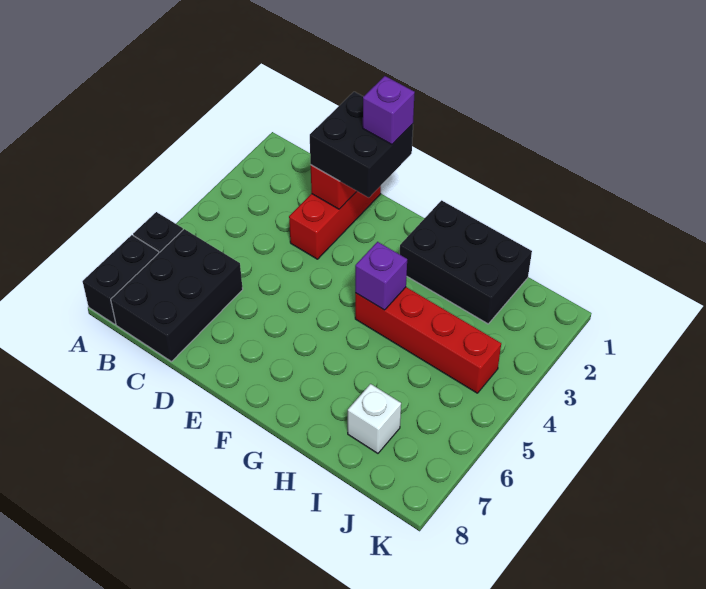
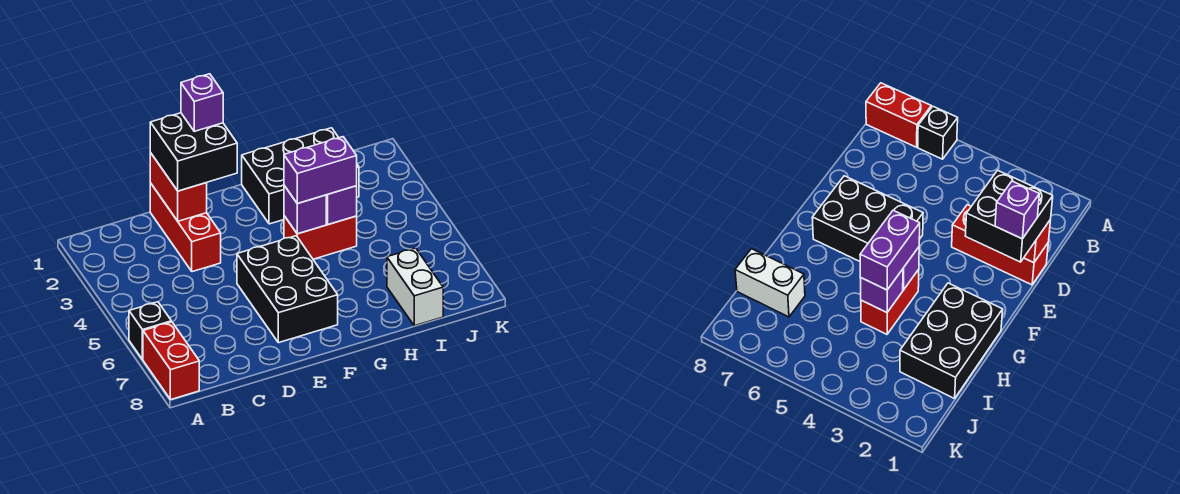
black brick A7:A8 level 1 -> red brick A7:A8 level 1
black brick B6:C8 level 1 -> black brick E5:F7 level 1
red brick G4:J4 level 1 -> red brick G4:H4 level 1
none -> purple brick G4:H4 level 3
none -> purple brick H4 level 2
white brick I7 level 1 -> white brick I7:I8 level 1

